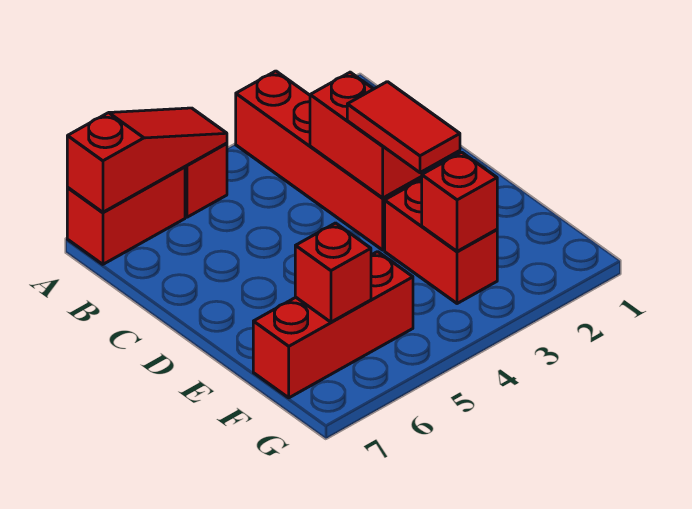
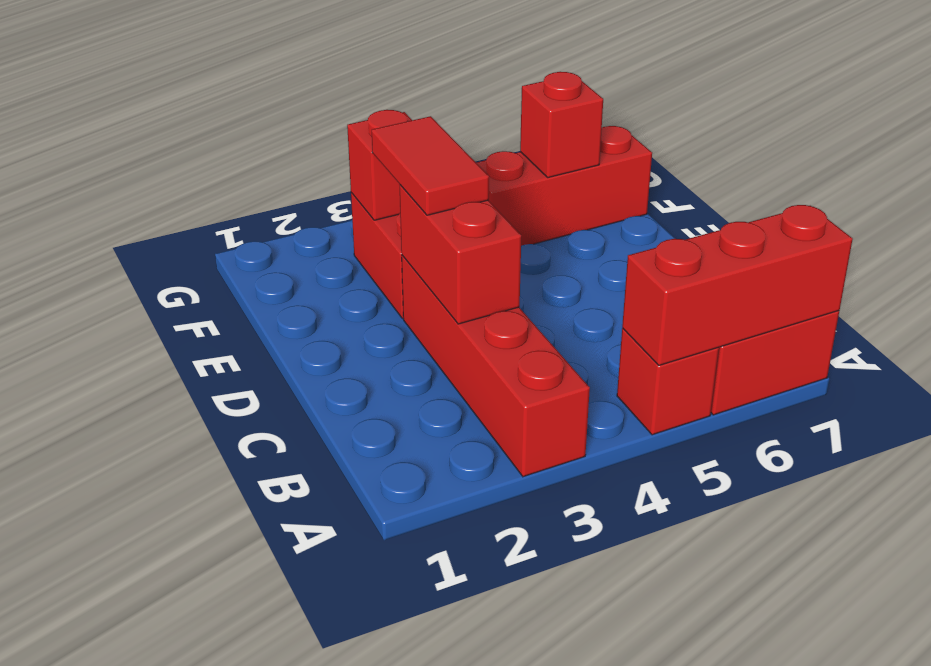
red slope A5:A7 level 2 top 7 -> red brick A5:A7 level 2

